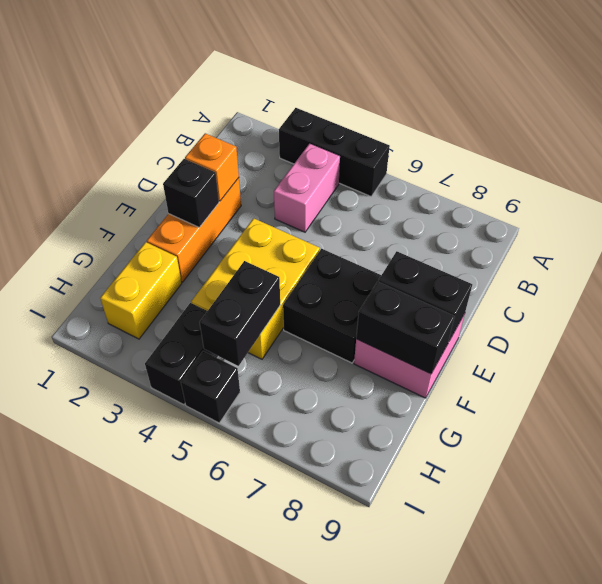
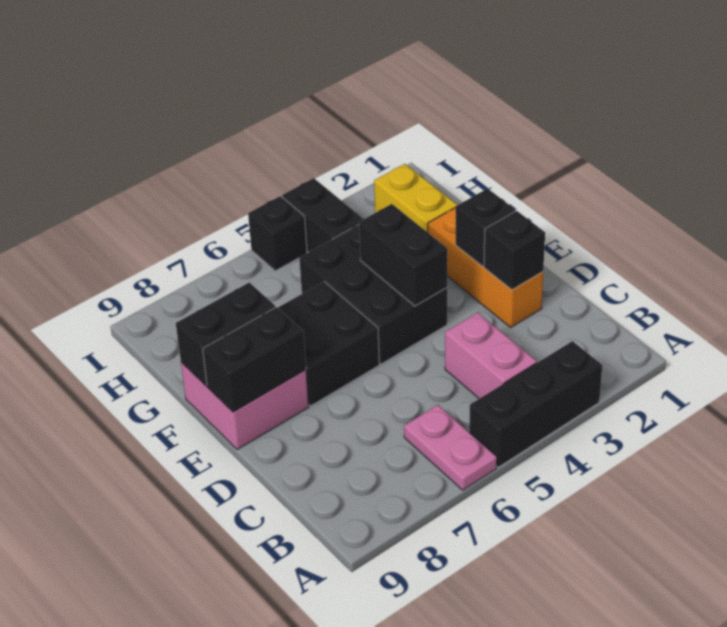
none -> pink plate A6:B6 level 1
orange brick D2 level 2 -> black brick D2 level 2
yellow brick E4:G5 level 1 -> black brick E4:G5 level 1
black brick G5:H5 level 2 -> black brick E4:F4 level 2

